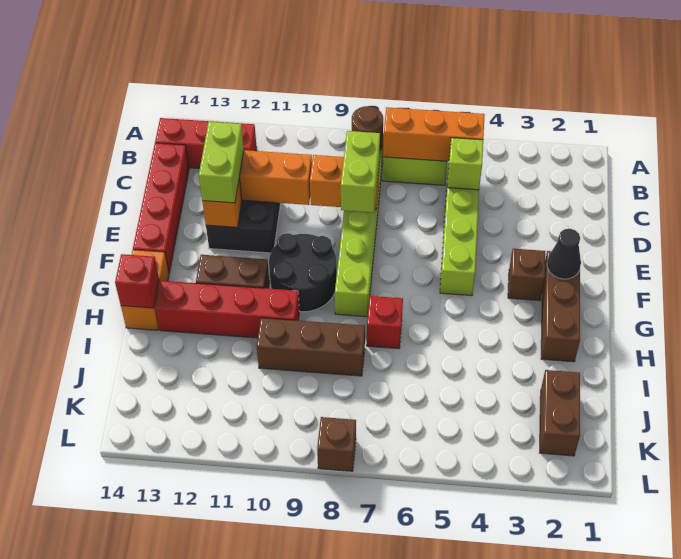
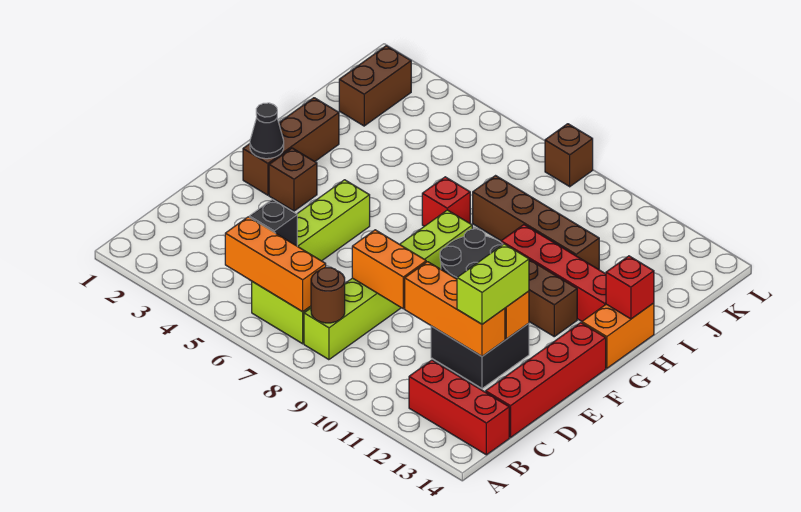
lime brick C5 level 2 -> black brick C5 level 2
lime brick D8:E8 level 3 -> none
brown brick I8:I10 level 1 -> brown brick I8:I11 level 1

